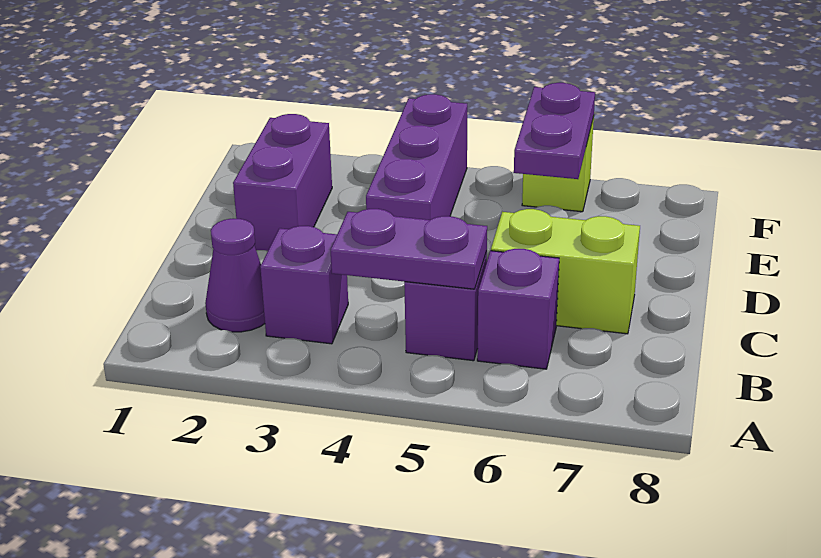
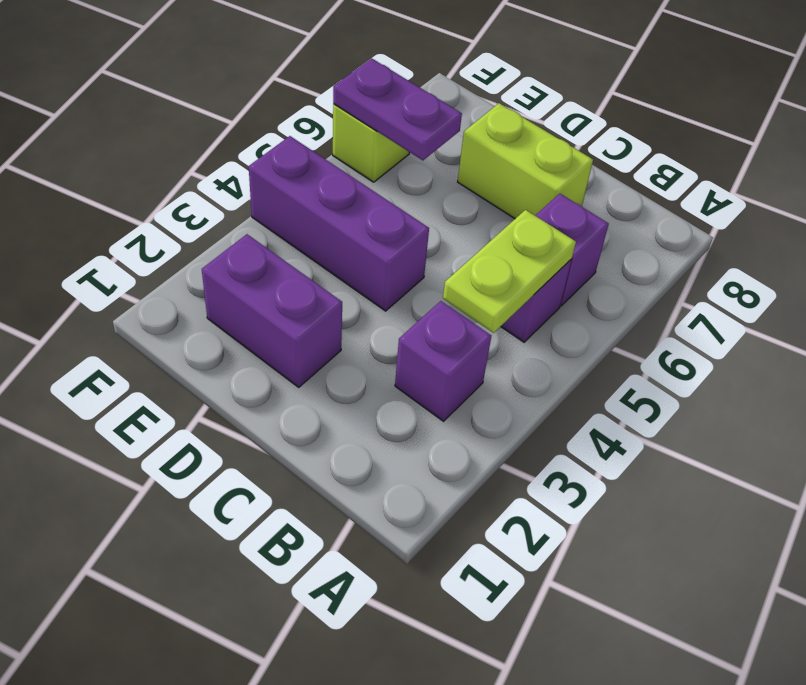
purple cone B2 level 1 -> none
purple plate B4:B5 level 2 -> lime plate B4:B5 level 2
lime brick C6:C7 level 1 -> lime brick C7:D7 level 1

